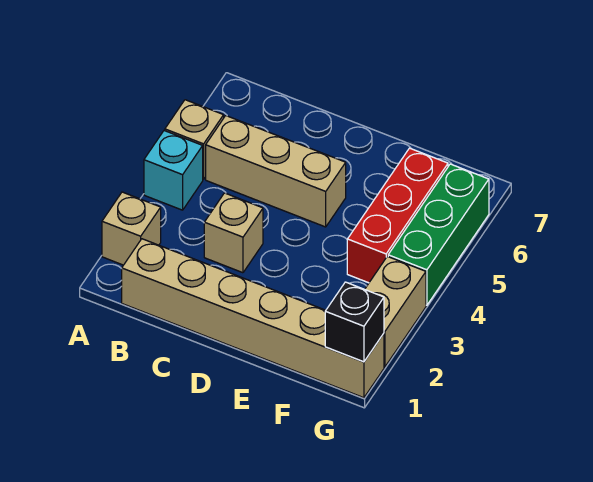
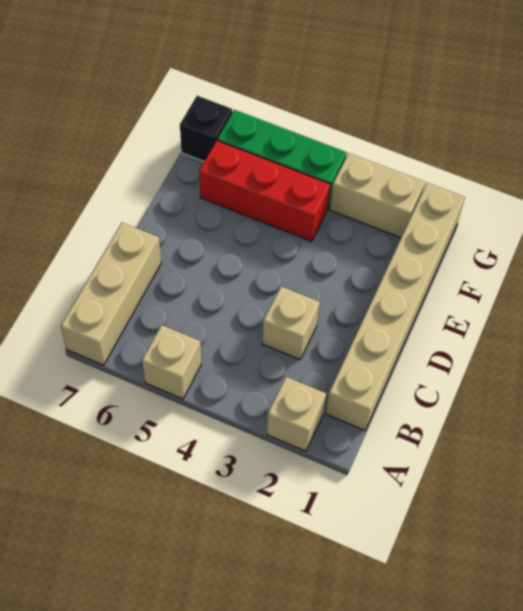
cyan brick A4 level 1 -> none
tan brick B5:D5 level 1 -> tan brick A7:C7 level 1
black brick G1 level 2 -> black brick G7 level 1

